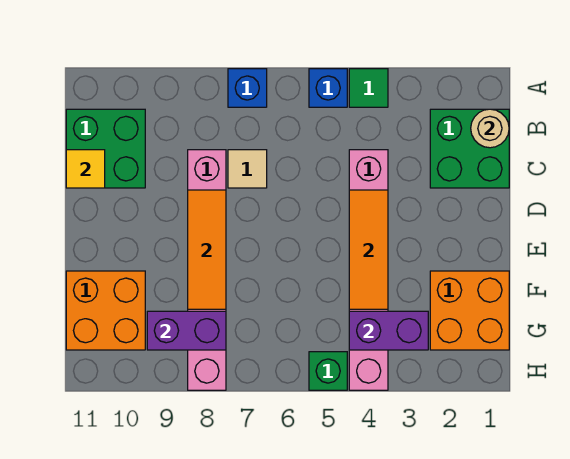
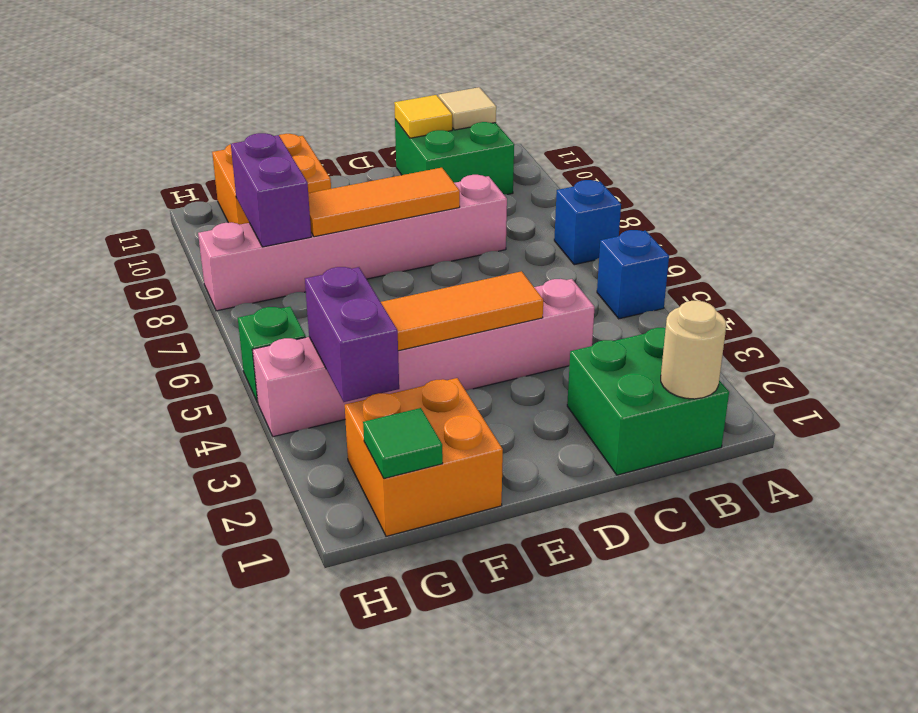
green tile A4 level 1 -> green tile G1 level 2
tan tile C7 level 1 -> tan tile B11 level 2

